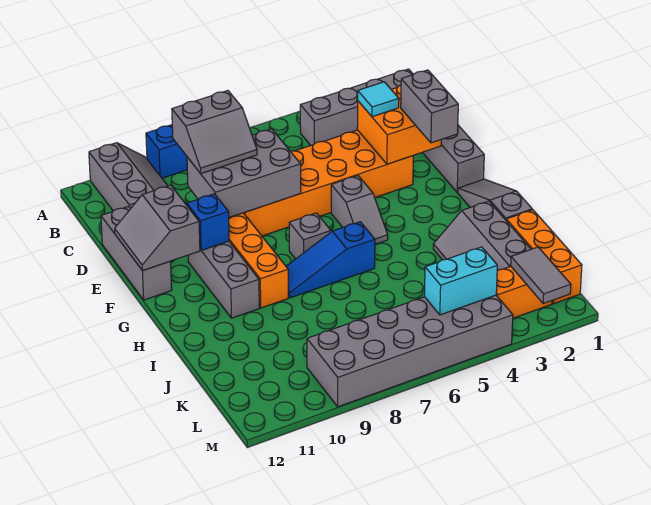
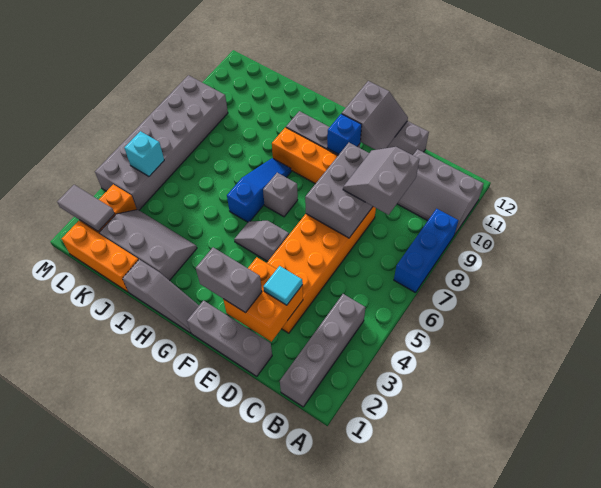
grey slope E11:F12 level 2 top 11 -> grey slope E11:F12 level 2 top F
cyan brick L4:L5 level 2 -> cyan brick L5 level 2

